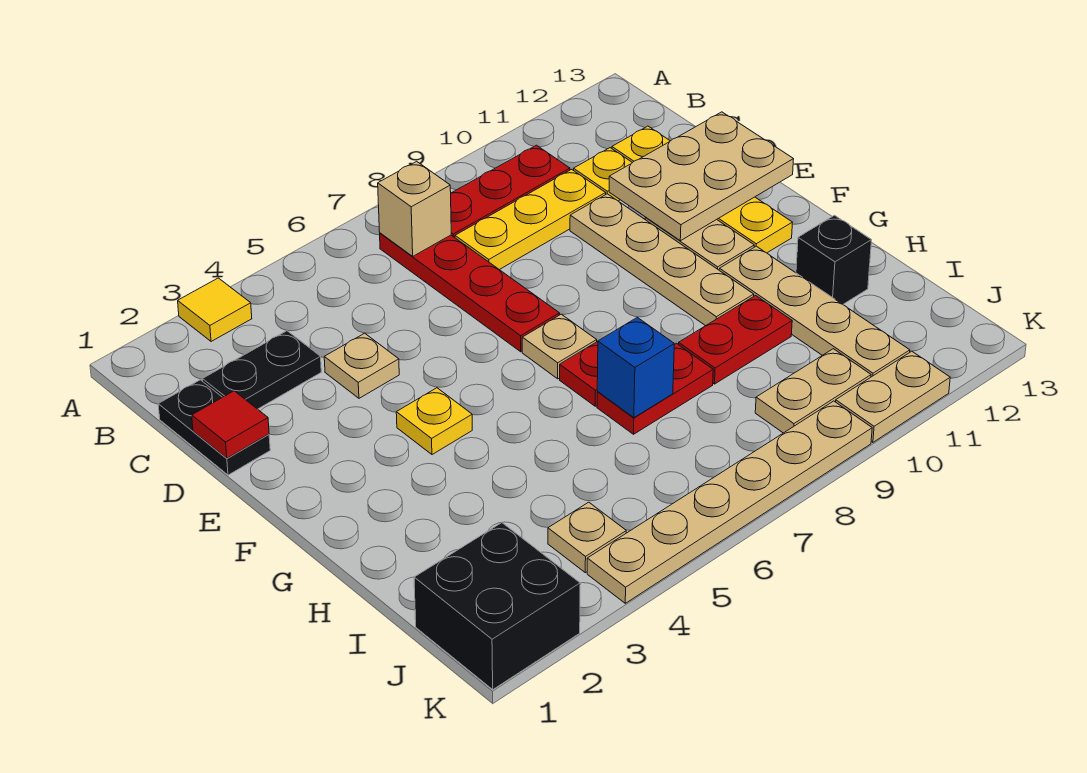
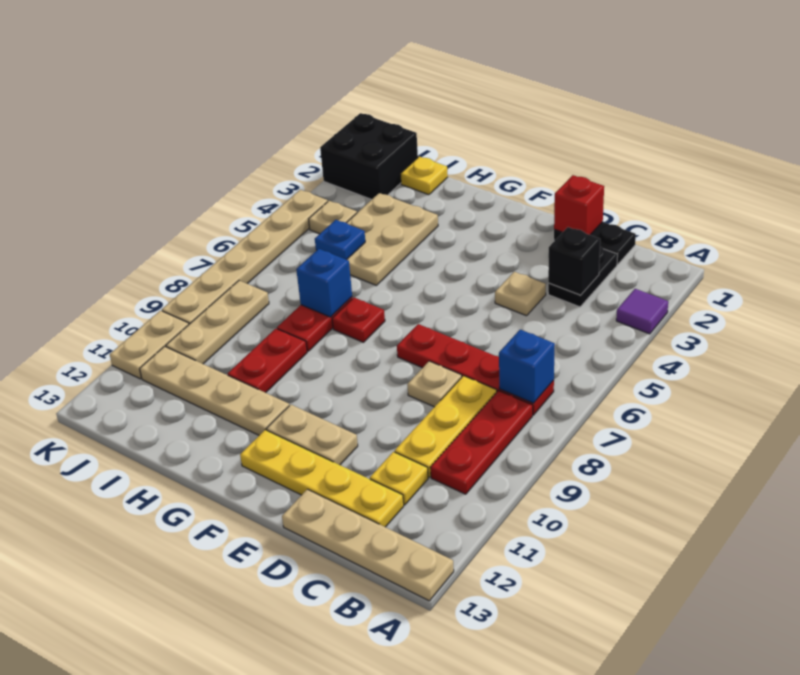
yellow tile A3 level 1 -> purple tile A3 level 1
tan brick B7 level 2 -> blue brick B7 level 2
red tile D1 level 2 -> red brick D1 level 2
tan plate D10:G10 level 1 -> tan plate A13:D13 level 1
tan plate D11:E13 level 2 -> tan plate H3:I5 level 1
yellow plate F4 level 1 -> yellow plate I1 level 1
tan plate F7 level 1 -> tan plate D8 level 1
black brick H12 level 1 -> black brick C3 level 2
none -> blue plate I5 level 2
tan plate J9:J10 level 1 -> tan plate J8:J10 level 1

